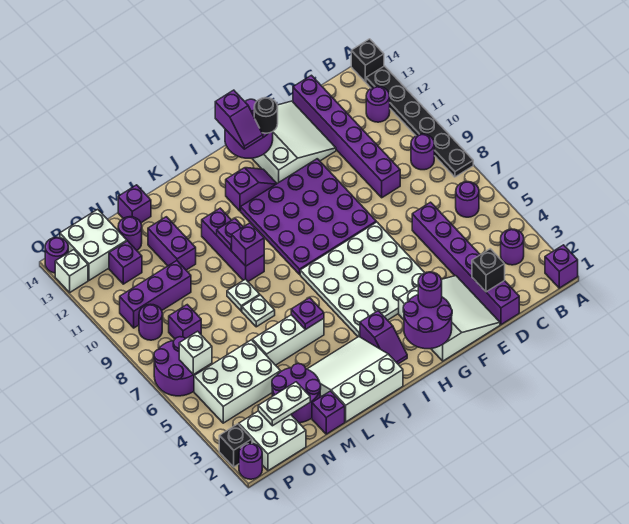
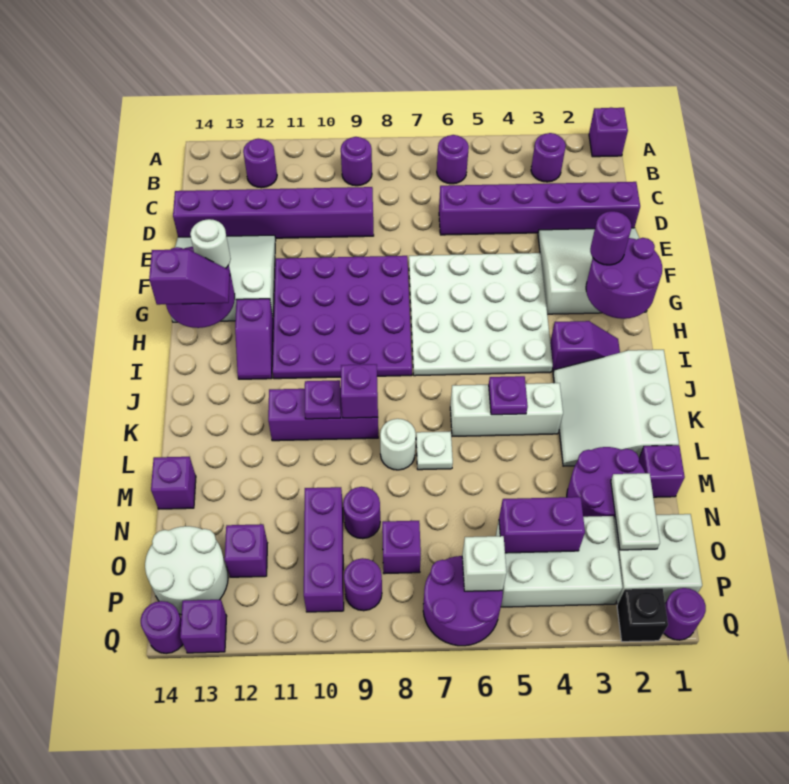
black plate A8:A13 level 1 -> none
black brick A14 level 1 -> none
black brick D2 level 2 -> none
black round brick G13 level 3 -> white round brick G13 level 3
purple slope H12:I12 level 1 top I -> purple slope H12:I12 level 1 top H
white brick K5:M5 level 1 -> white brick K4:K6 level 1
white plate L8 level 1 -> white round brick L8 level 1
purple brick M11:M12 level 1 -> purple brick O4:O5 level 2
white brick N4:P5 level 1 -> white brick O3:P5 level 1
purple round brick N13 level 1 -> purple round brick N9 level 1
white brick O13:P14 level 1 -> white round brick O13:P14 level 1
white brick Q13 level 1 -> purple brick Q13 level 1

